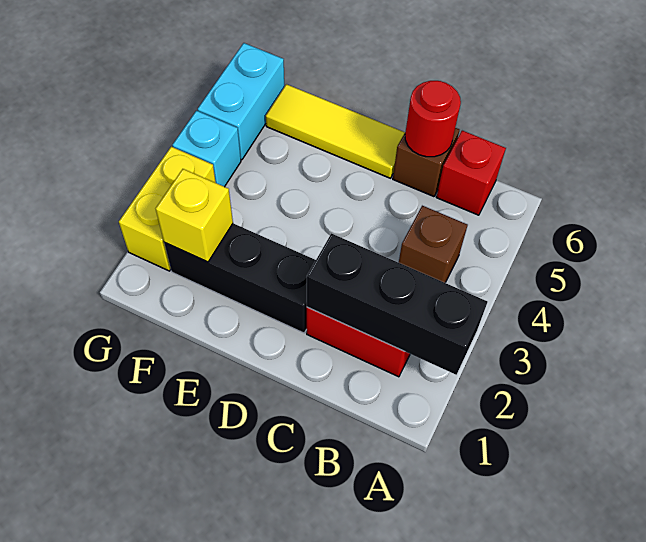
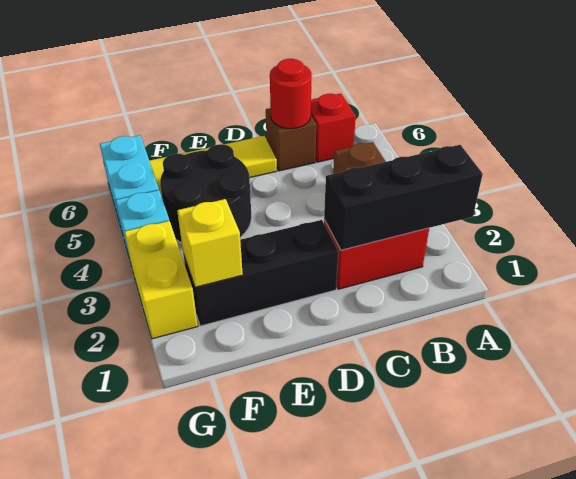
none -> black round brick E4:F5 level 1

